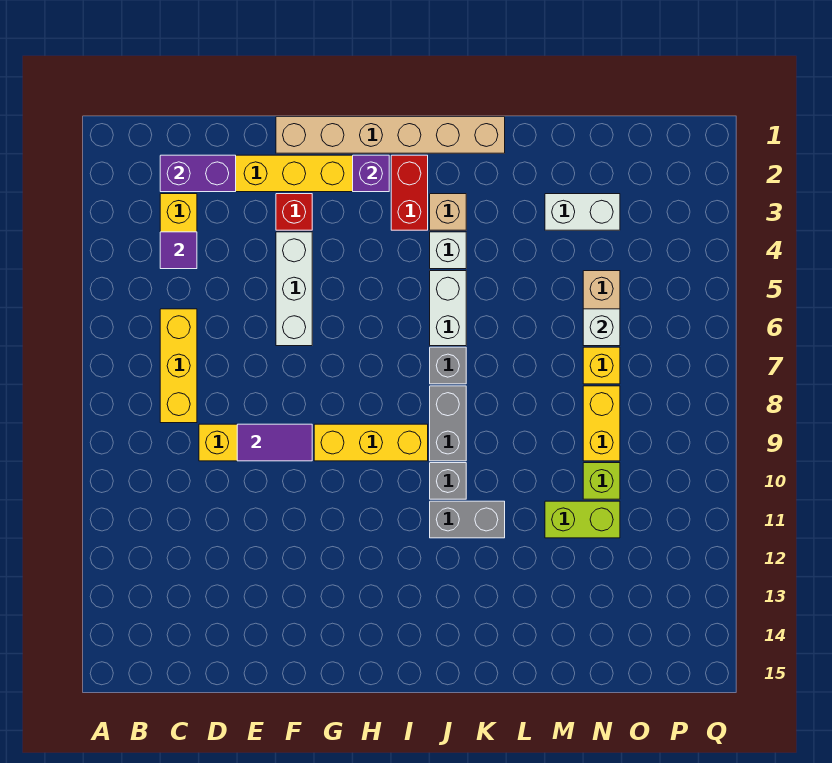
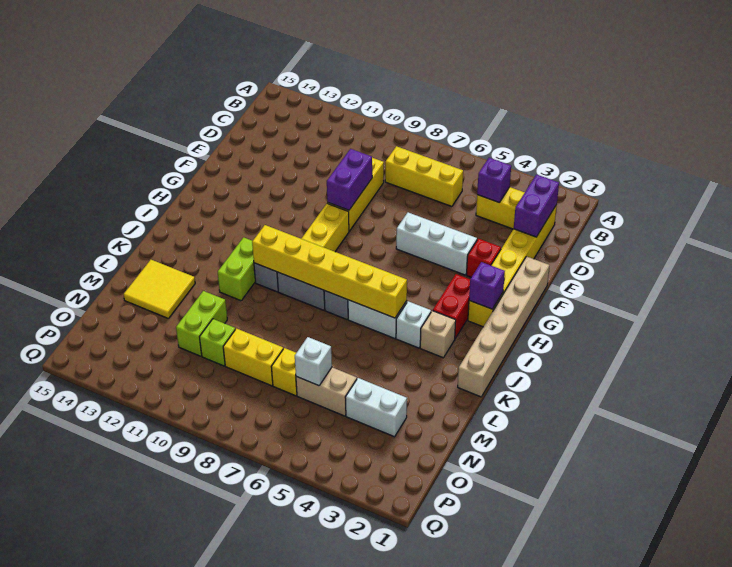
purple tile C4 level 2 -> purple brick C4 level 2
purple tile E9:F9 level 2 -> purple brick E9:F9 level 2
red brick I2:I3 level 1 -> red brick H3:I3 level 1
none -> yellow brick J5:J10 level 2
grey brick J11:K11 level 1 -> lime brick J11:K11 level 1
none -> yellow tile L13:M14 level 1
white brick M3:N3 level 1 -> white brick N3:N4 level 1

